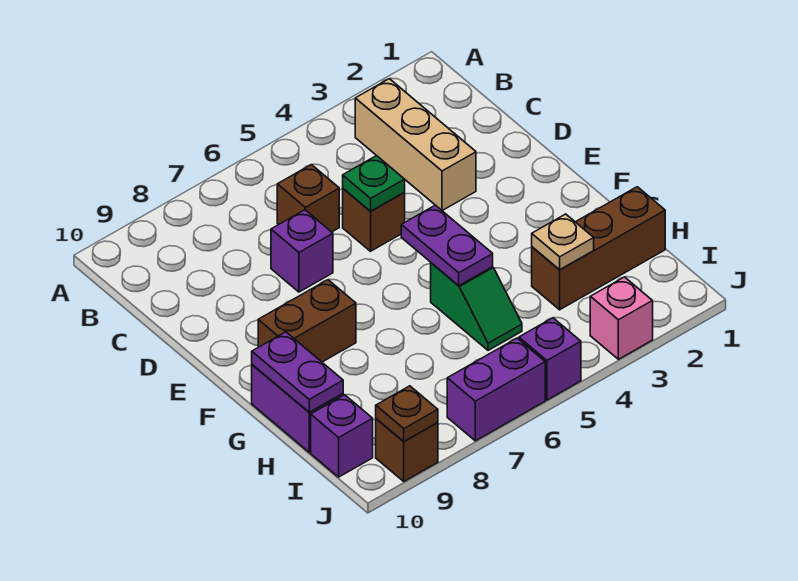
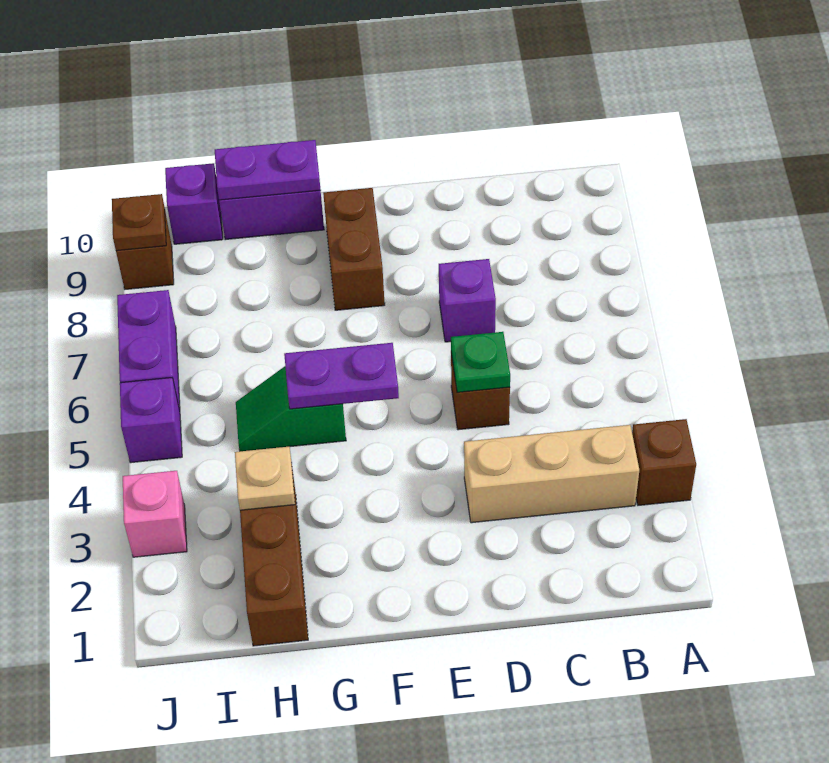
brown brick C6 level 1 -> brown brick A3 level 1

